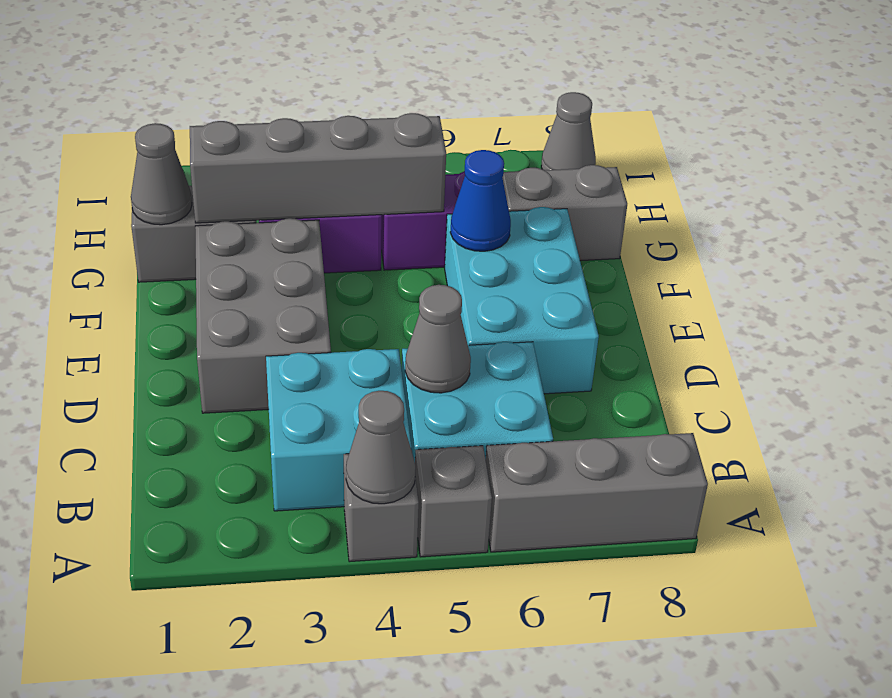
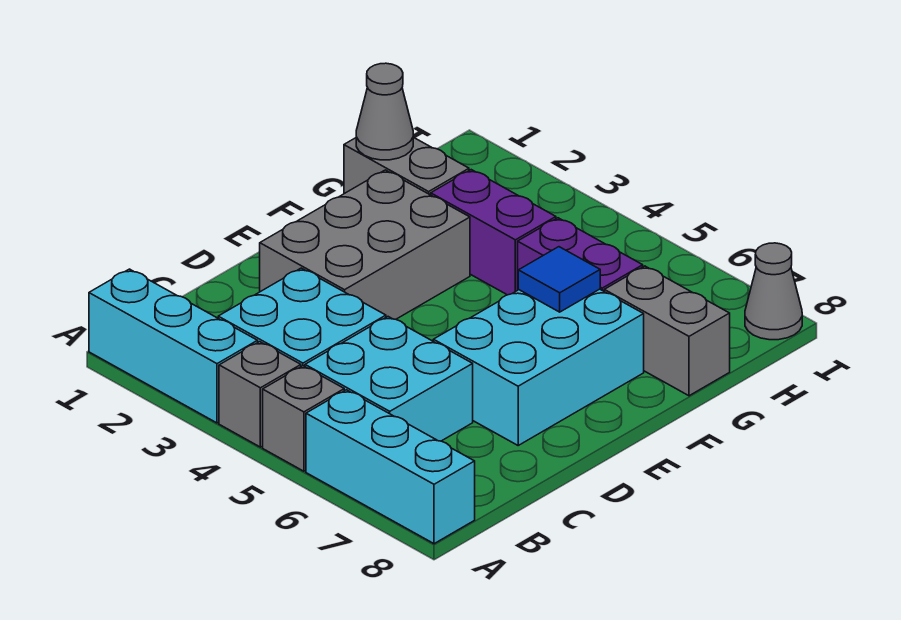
none -> cyan brick A1:A3 level 1
grey cone A4 level 2 -> none
grey brick A6:A8 level 1 -> cyan brick A6:A8 level 1
grey cone C5 level 2 -> none
blue cone F6 level 2 -> blue tile F6 level 2
grey brick G2:G5 level 2 -> none

